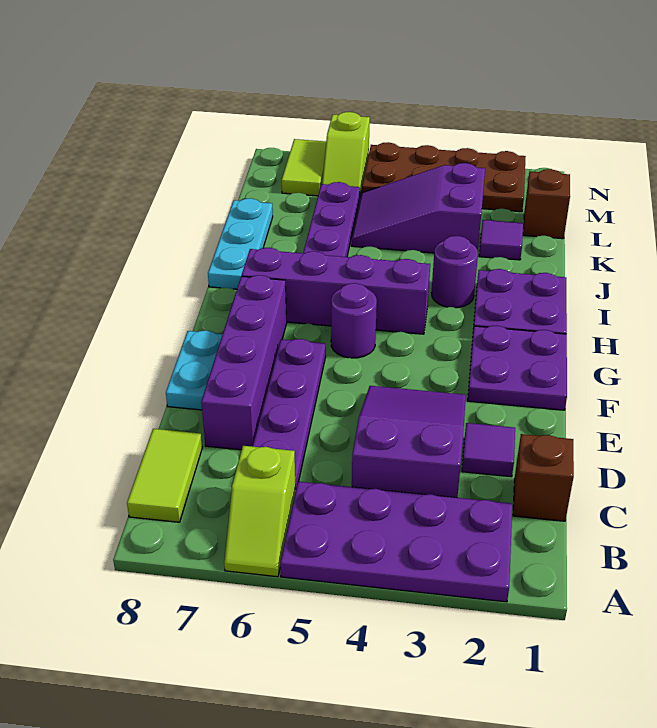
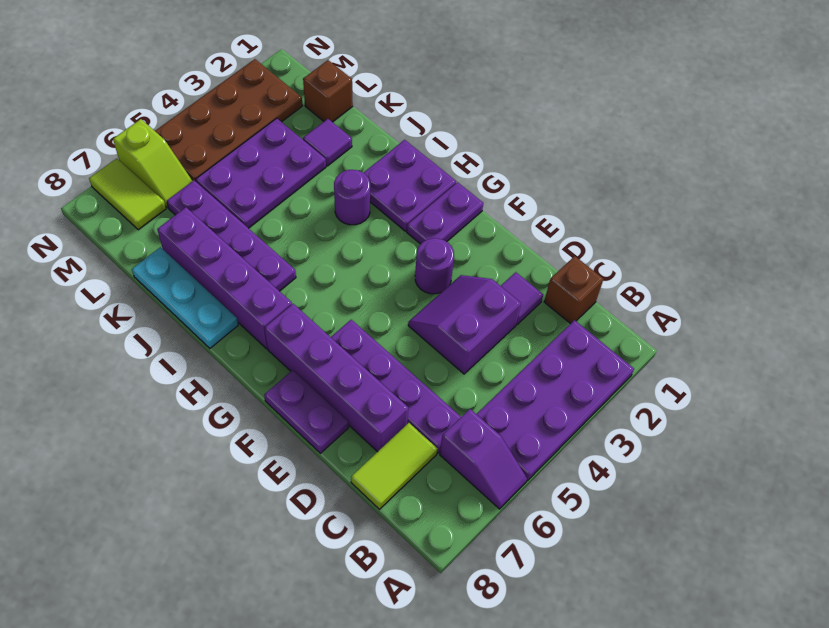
lime slope A6:B6 level 1 top B -> purple slope A6:B6 level 1 top B
lime tile B8:C8 level 1 -> lime tile C7:C8 level 1
purple slope C3:E4 level 1 top C -> purple slope D3:E4 level 1 top D
cyan plate E8:F8 level 1 -> purple plate E8:F8 level 1
purple plate F1:G2 level 1 -> purple plate G1:G2 level 1
purple round brick G5 level 1 -> purple round brick F3 level 1
purple brick H4:H7 level 1 -> purple brick H7:K7 level 1
purple slope K3:L5 level 1 top 3 -> purple plate K3:L5 level 1

